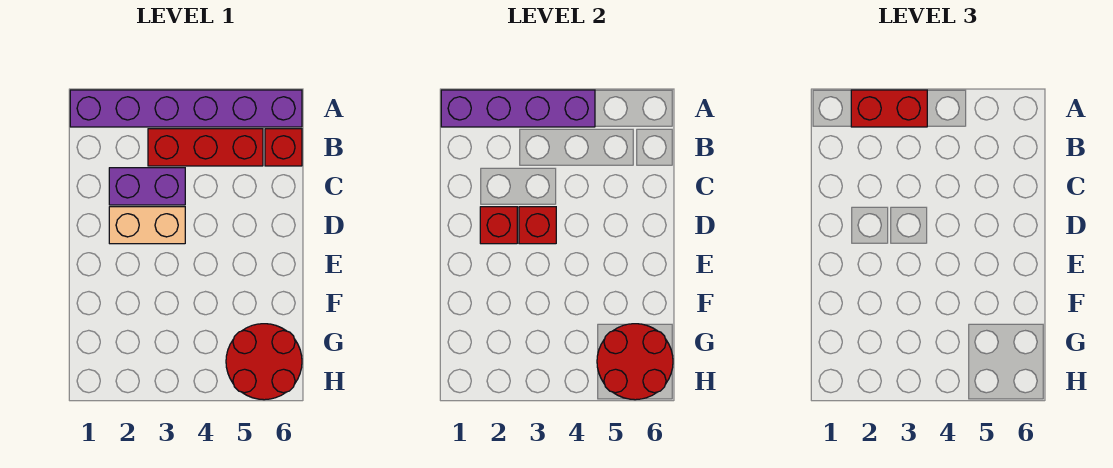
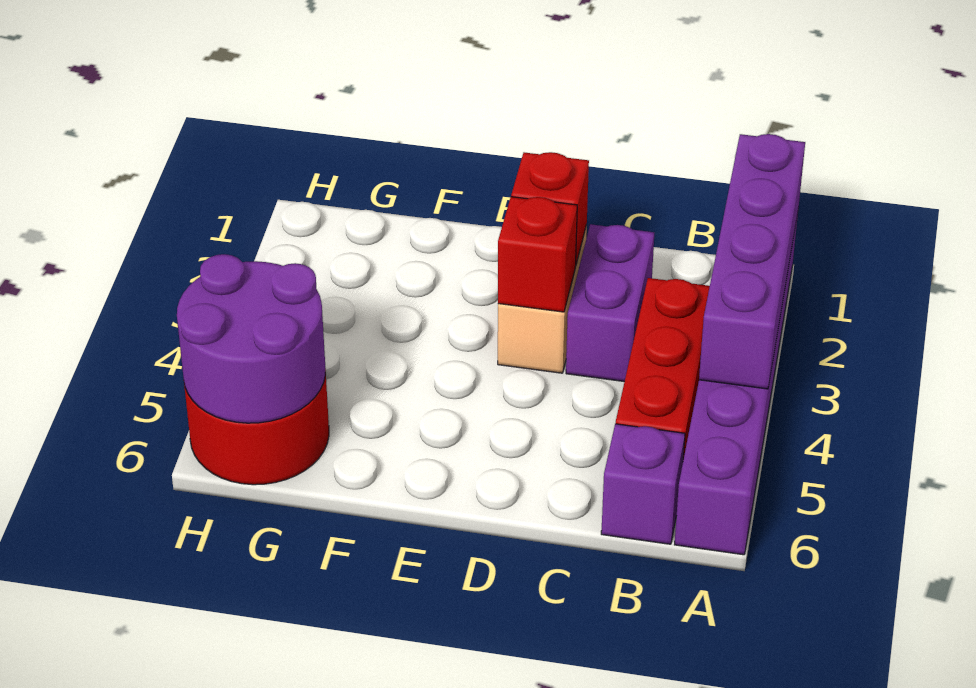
red brick A2:A3 level 3 -> none
red brick B6 level 1 -> purple brick B6 level 1
red round brick G5:H6 level 2 -> purple round brick G5:H6 level 2

